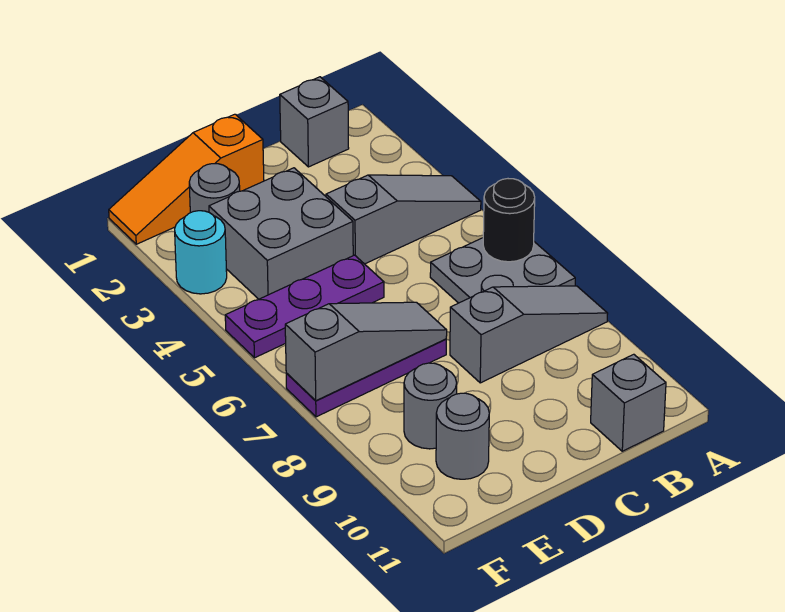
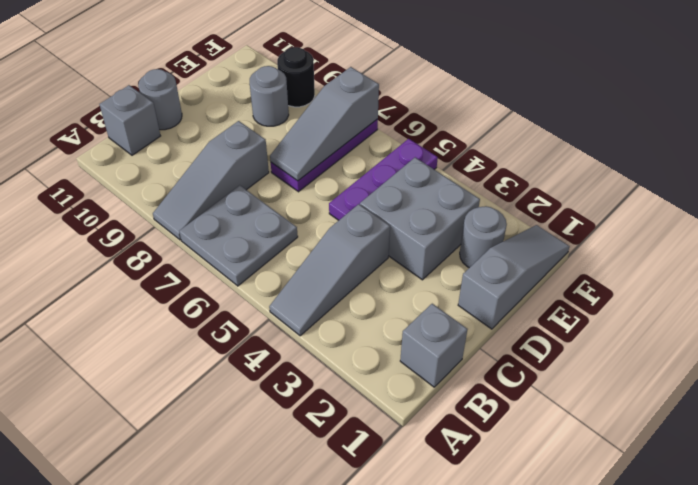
black round brick A6 level 2 -> black round brick F9 level 1
orange slope D1:F1 level 1 top D -> grey slope D1:F1 level 1 top D
grey round brick E10 level 1 -> grey round brick C11 level 1
cyan round brick F3 level 1 -> none

